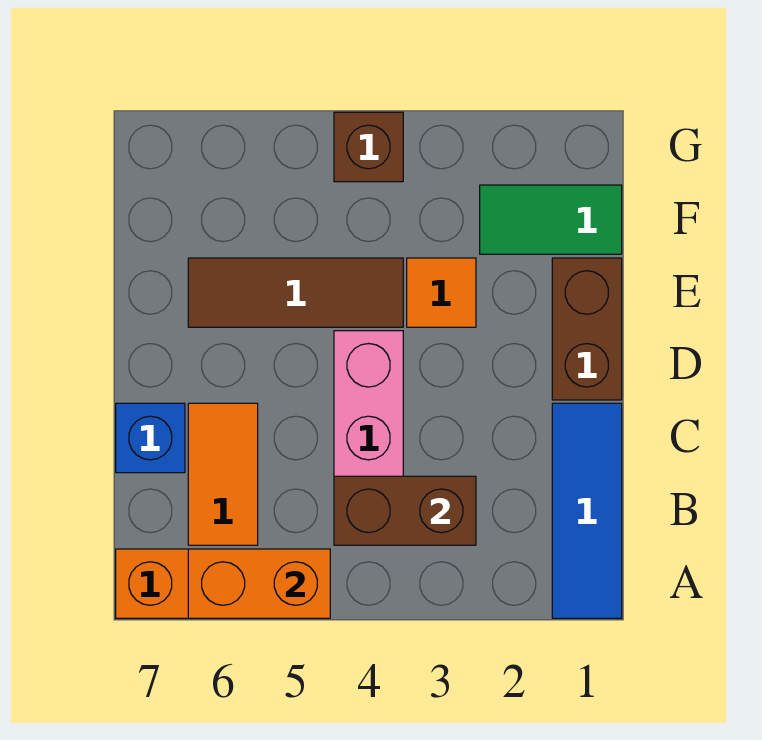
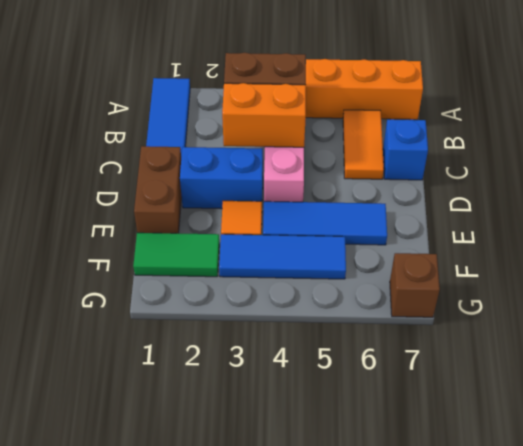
orange brick A5:A6 level 2 -> orange brick C3:C4 level 2
none -> blue brick D2:D3 level 1
brown tile E4:E6 level 1 -> blue tile E4:E6 level 1
none -> blue tile F3:F5 level 1
brown brick G4 level 1 -> brown brick G7 level 1

